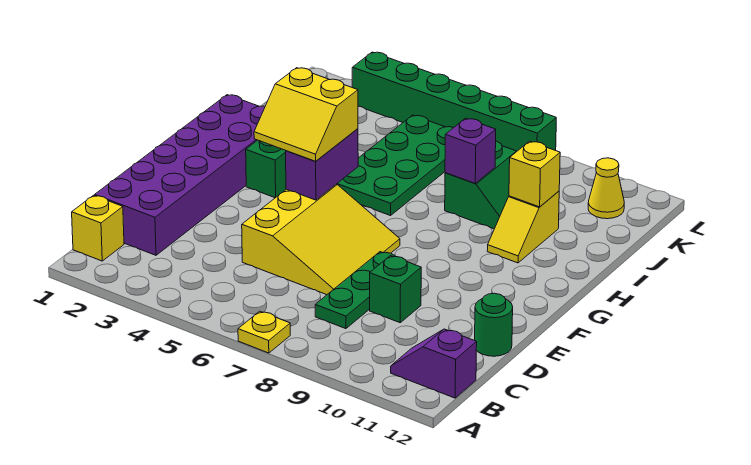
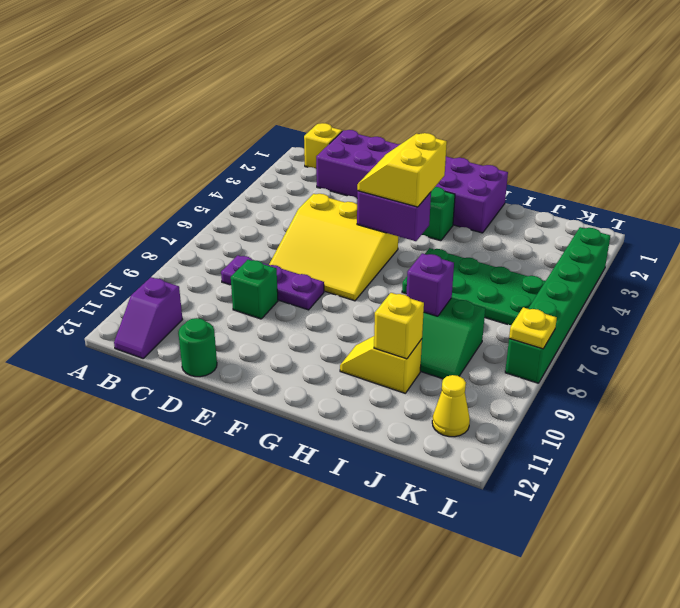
yellow plate A7 level 1 -> yellow plate L8 level 2
purple slope B11:B12 level 1 top 12 -> purple slope B11:B12 level 1 top 11
green plate C8:E8 level 1 -> purple plate C8:E8 level 1

